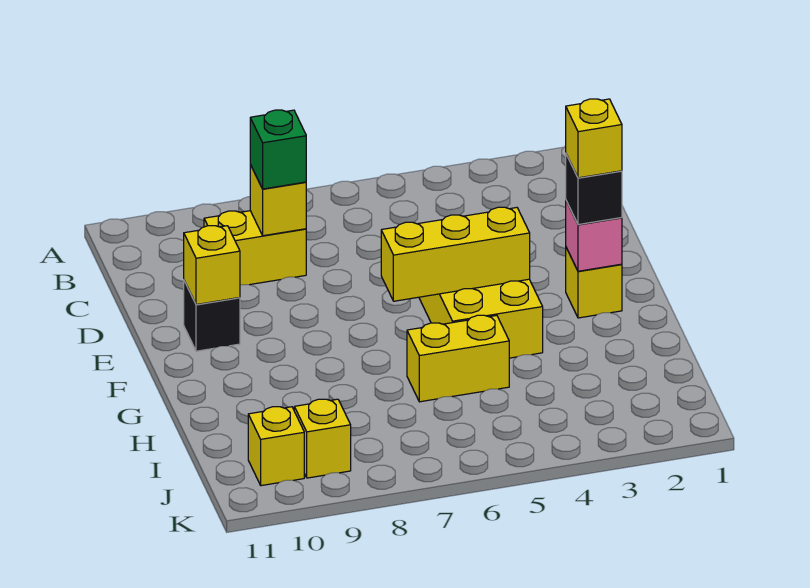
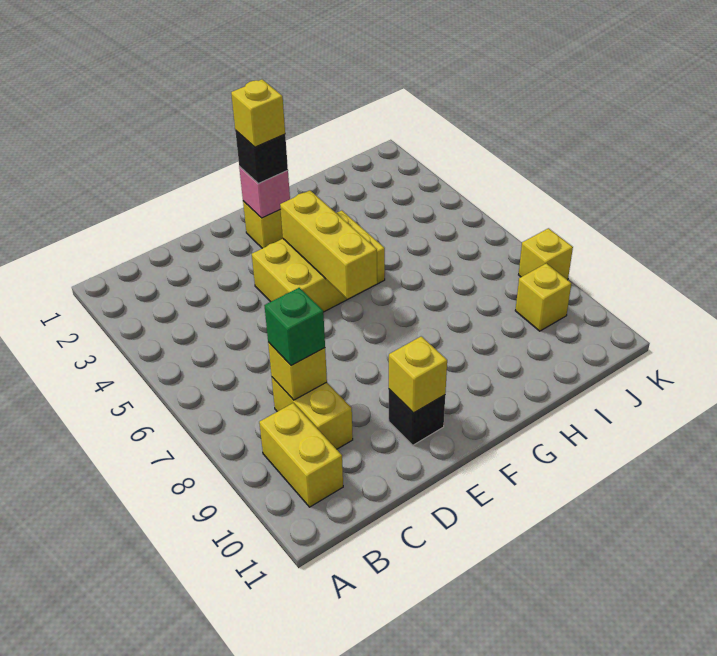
yellow brick H5:H6 level 1 -> yellow brick B9:B10 level 1
yellow brick J10 level 1 -> yellow brick K8 level 1

